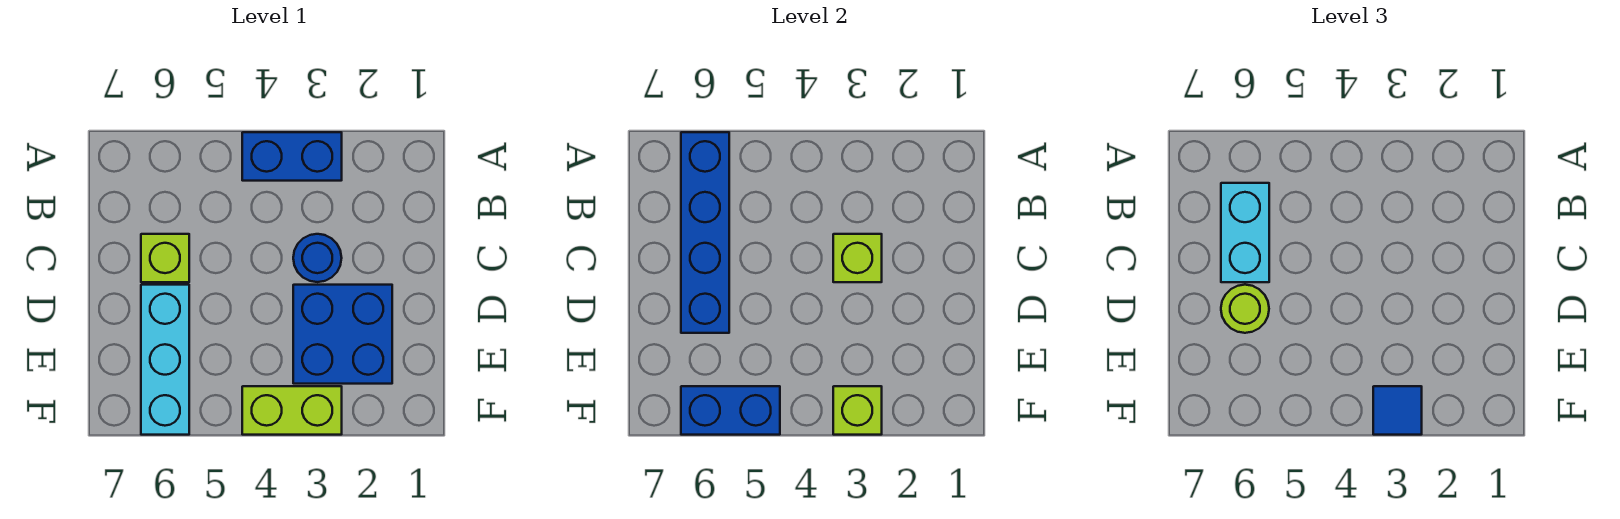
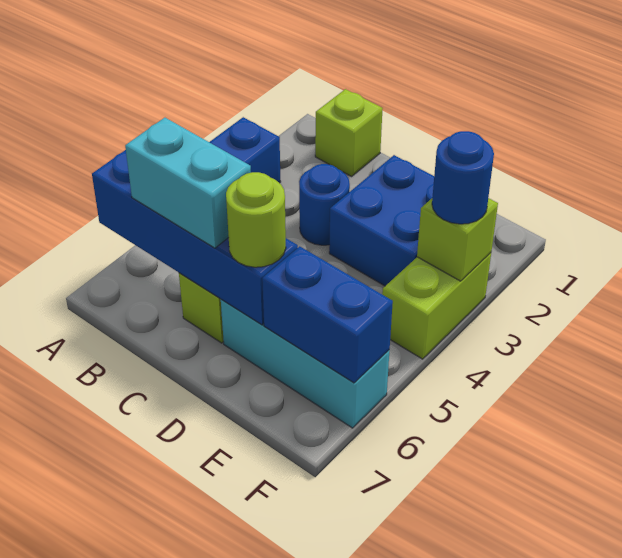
lime brick C3 level 2 -> lime brick B1 level 1
blue tile F3 level 3 -> blue round brick F3 level 3
blue brick F5:F6 level 2 -> blue brick E6:F6 level 2

